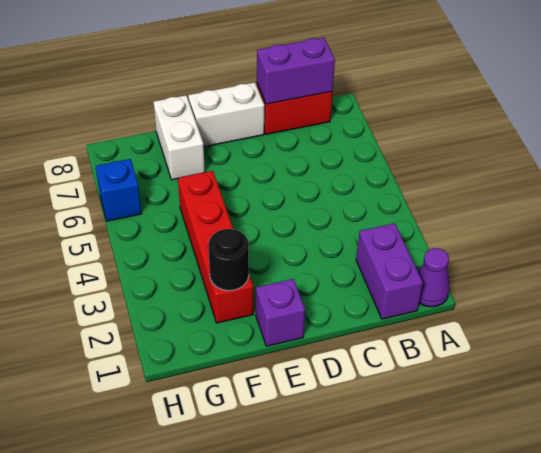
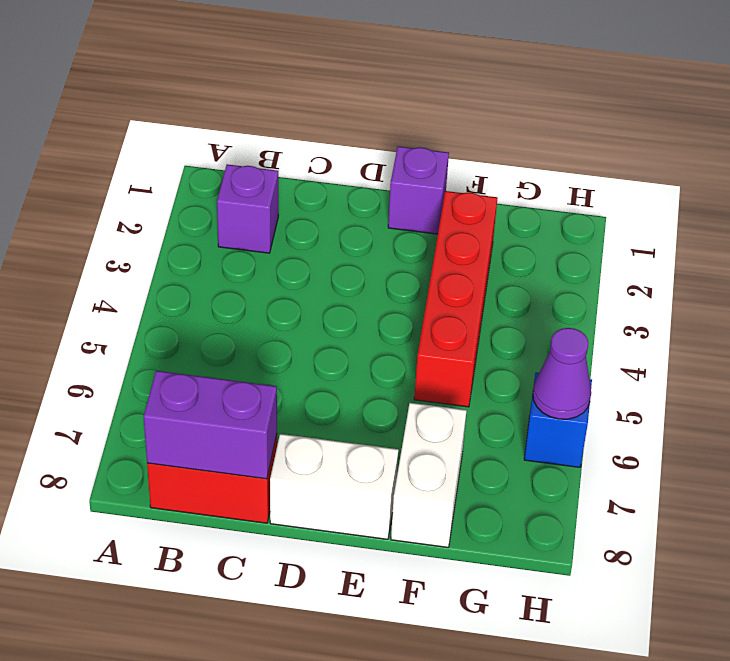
purple cone A1 level 1 -> purple cone H6 level 2
purple brick B1:B2 level 1 -> purple brick B2 level 1
black round brick F2 level 2 -> none

